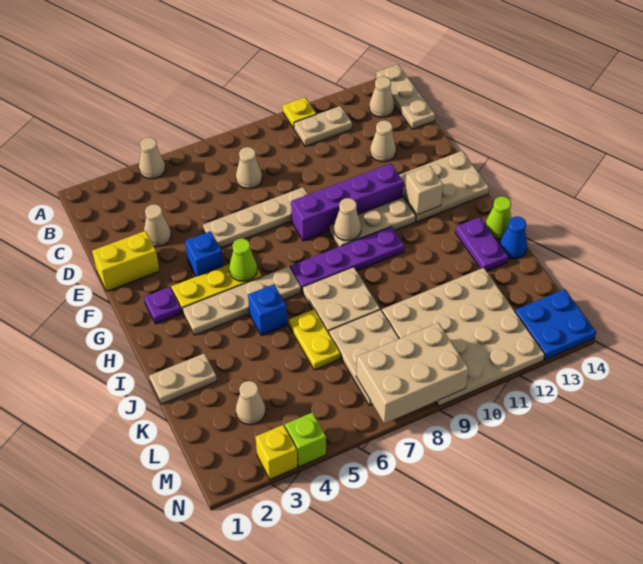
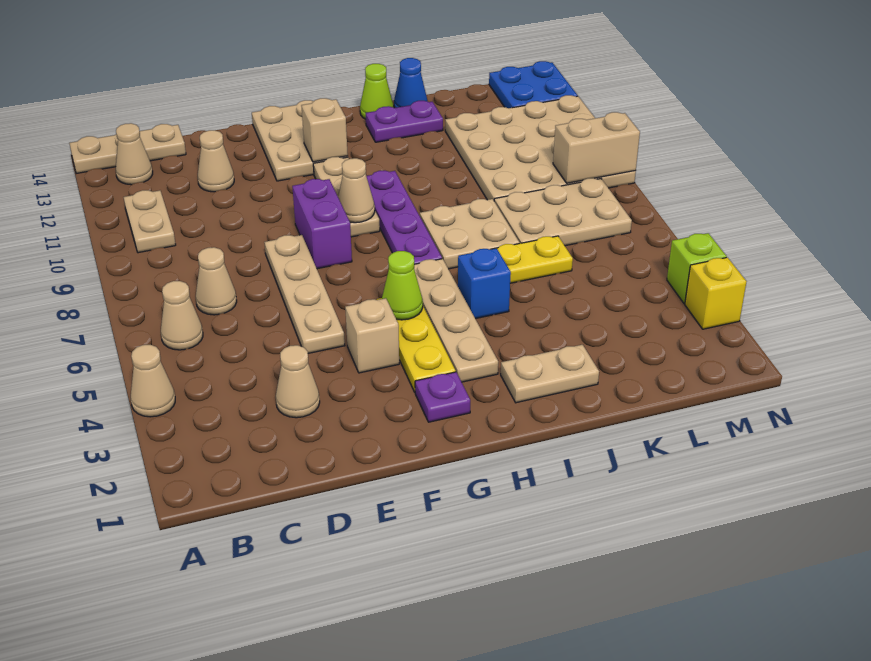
yellow plate A10 level 1 -> none
yellow brick E1:E2 level 1 -> none
blue brick F4 level 1 -> tan brick F4 level 1
purple brick F8:F11 level 1 -> purple brick F8:F9 level 1
tan plate J1:J2 level 1 -> tan plate I2:J2 level 1
tan cone L3 level 1 -> tan cone B6 level 1
tan brick M7:N9 level 2 -> tan brick M9:N9 level 2

